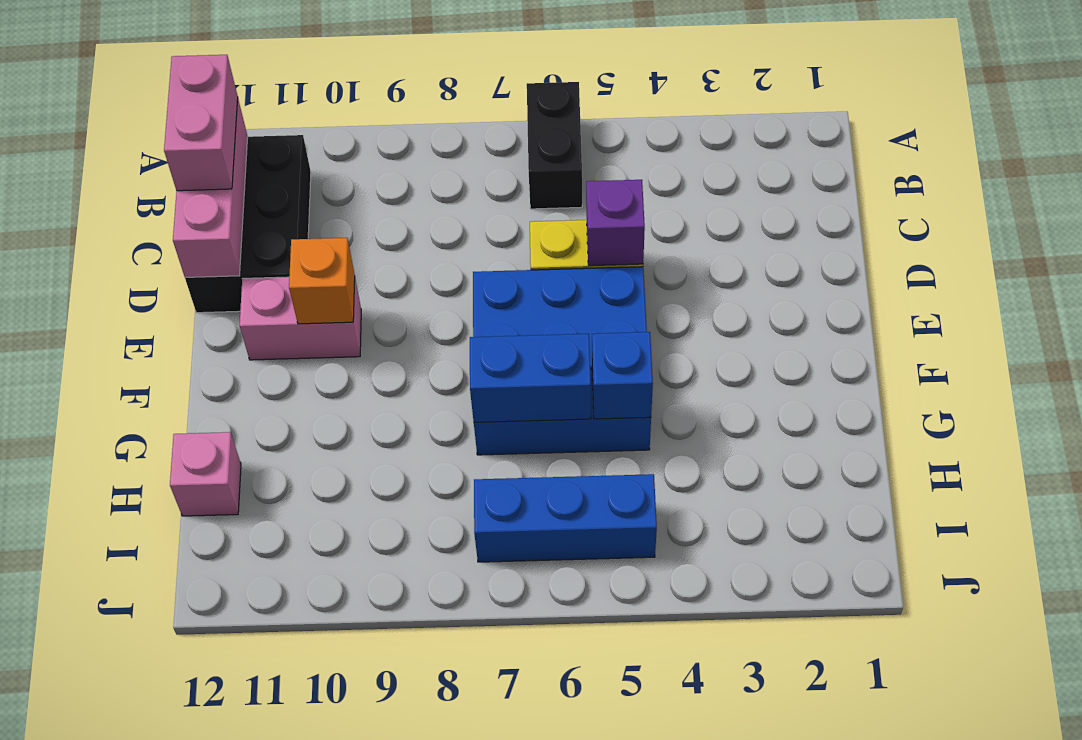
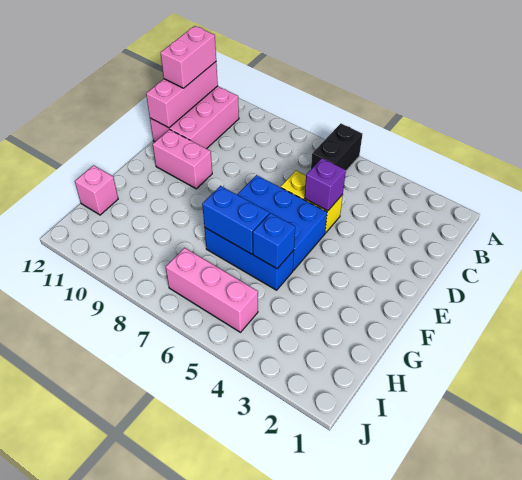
black brick B11:D12 level 1 -> pink brick B11:D12 level 1
orange brick E10 level 2 -> none
blue brick I5:I7 level 1 -> pink brick I5:I7 level 1

